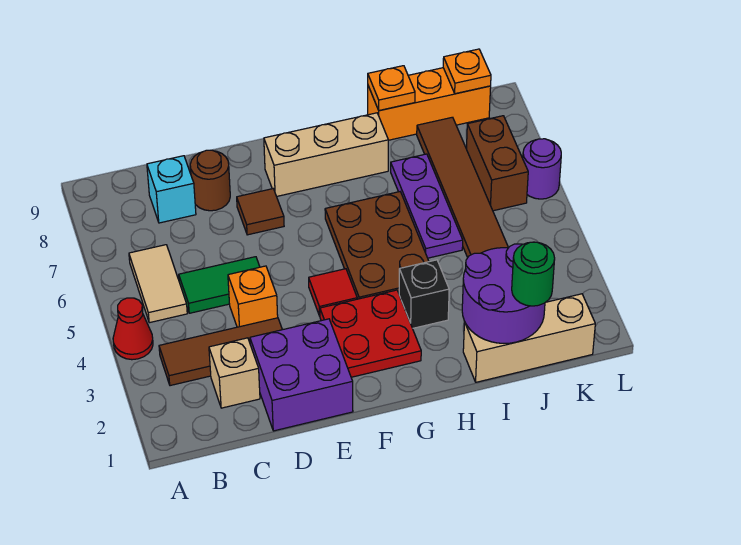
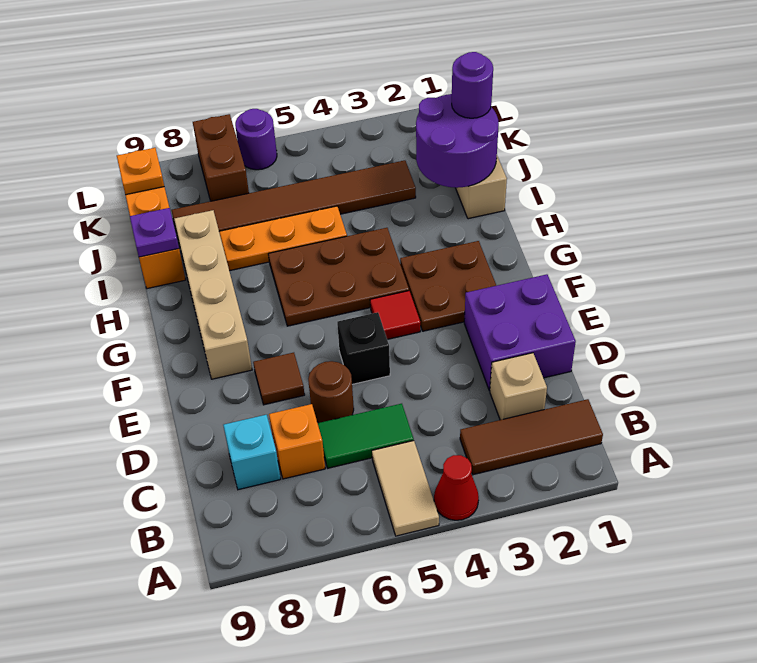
brown tile B3:D3 level 1 -> brown tile B1:B3 level 1
tan tile B5:B6 level 1 -> tan tile A5:B5 level 1
green tile C5:D5 level 1 -> green tile C5:C6 level 1
orange brick D4 level 1 -> orange brick C7 level 1
brown round brick D8 level 1 -> brown round brick D6 level 1
red plate F2:G3 level 1 -> brown plate F2:G3 level 1
tan brick F8:H8 level 1 -> tan brick F8:I8 level 1
black brick H3 level 1 -> black brick E5 level 1
purple plate I5:I7 level 1 -> orange plate I5:I7 level 1
orange plate I9 level 2 -> purple plate I9 level 2
green round brick J1 level 3 -> purple round brick J1 level 3
brown brick K6:K7 level 1 -> brown brick K7:L7 level 1

